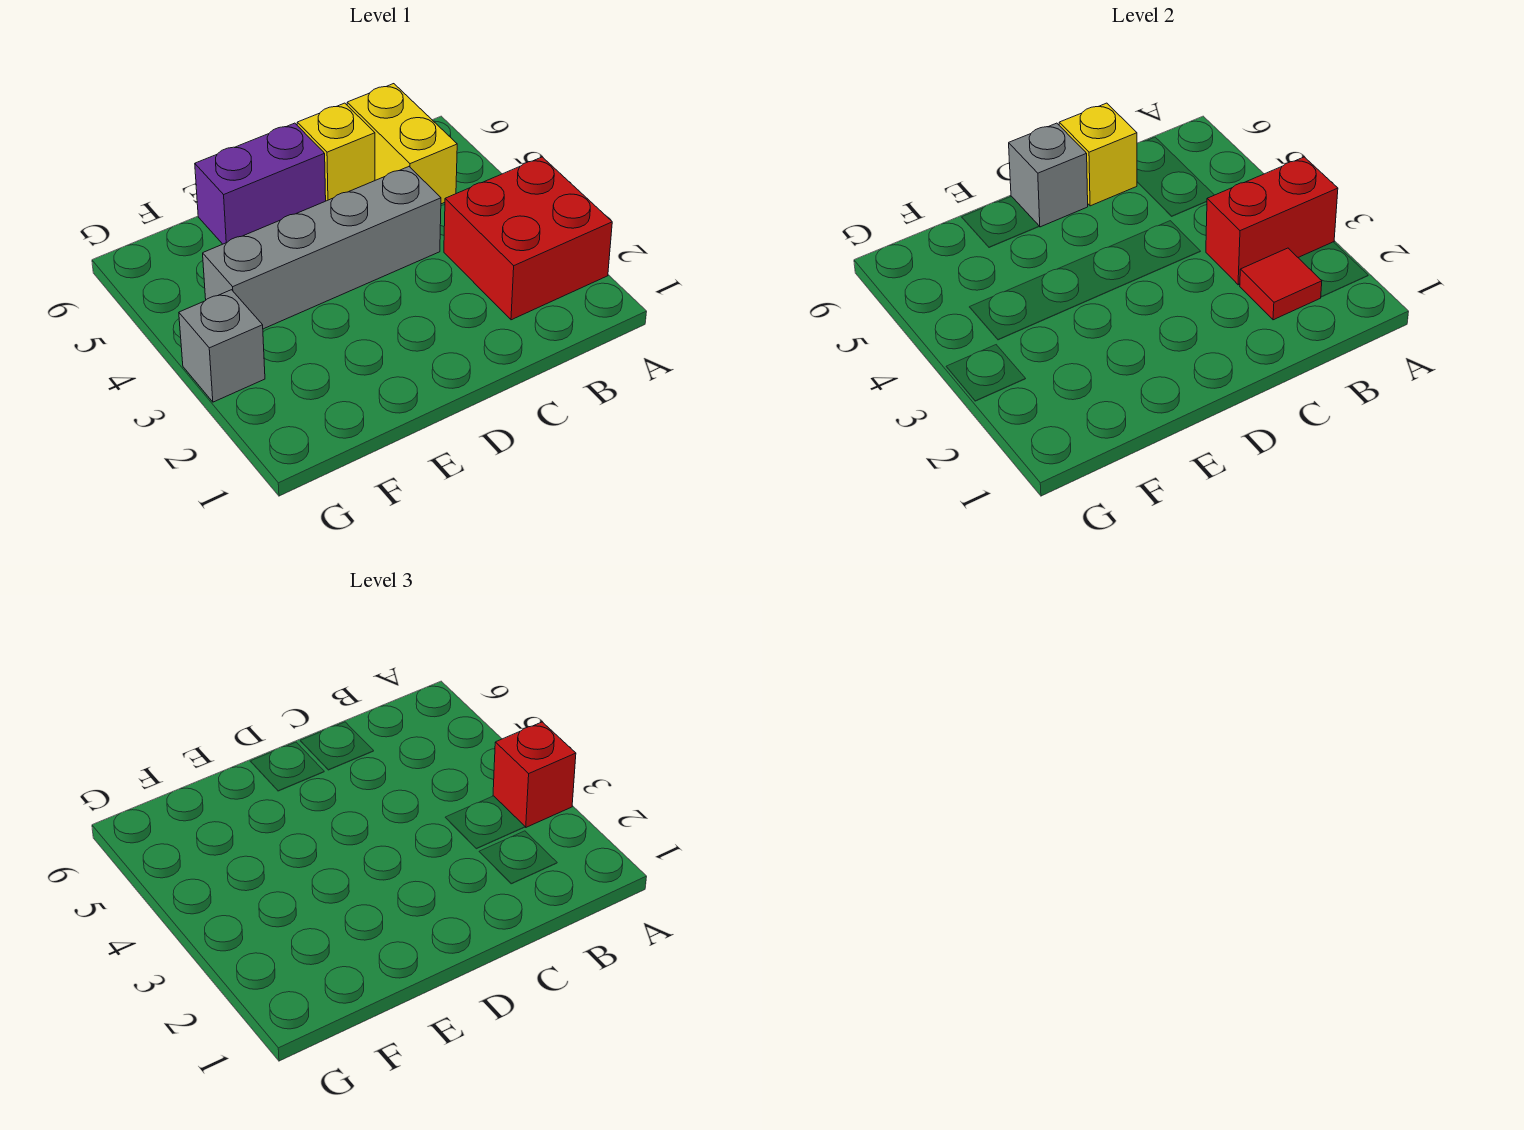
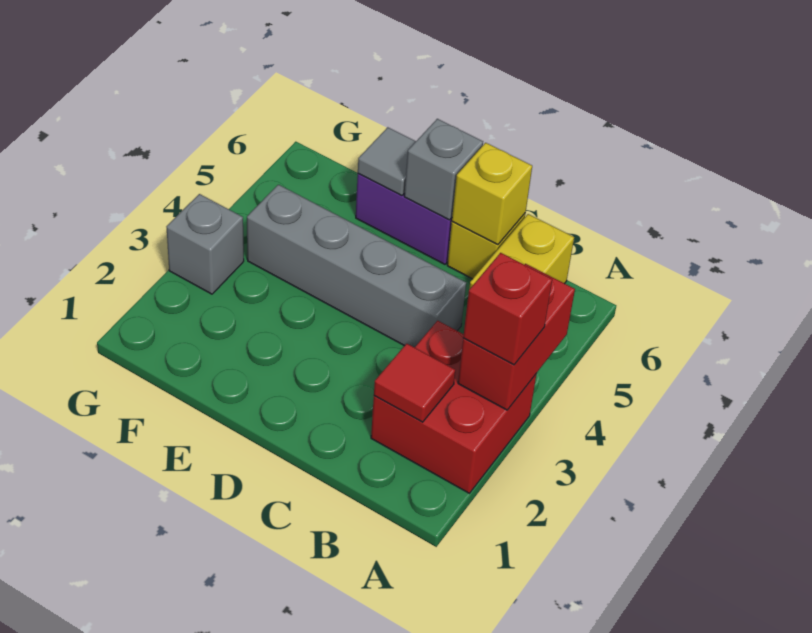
red brick A3:B3 level 2 -> red brick A3:A4 level 2
none -> grey tile E6 level 2

